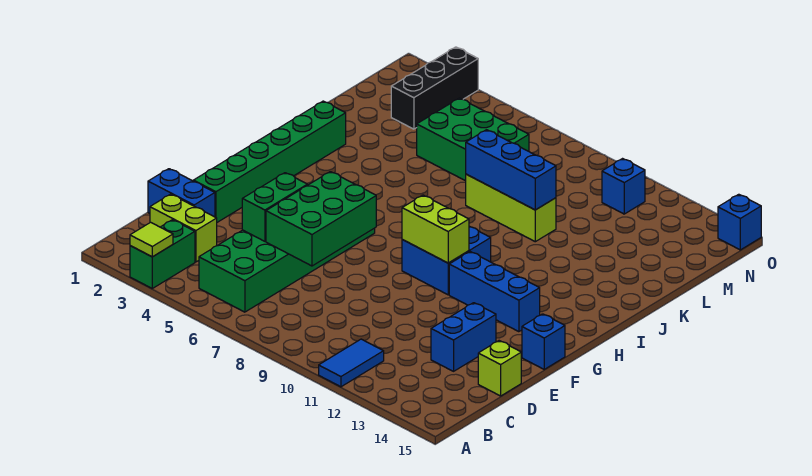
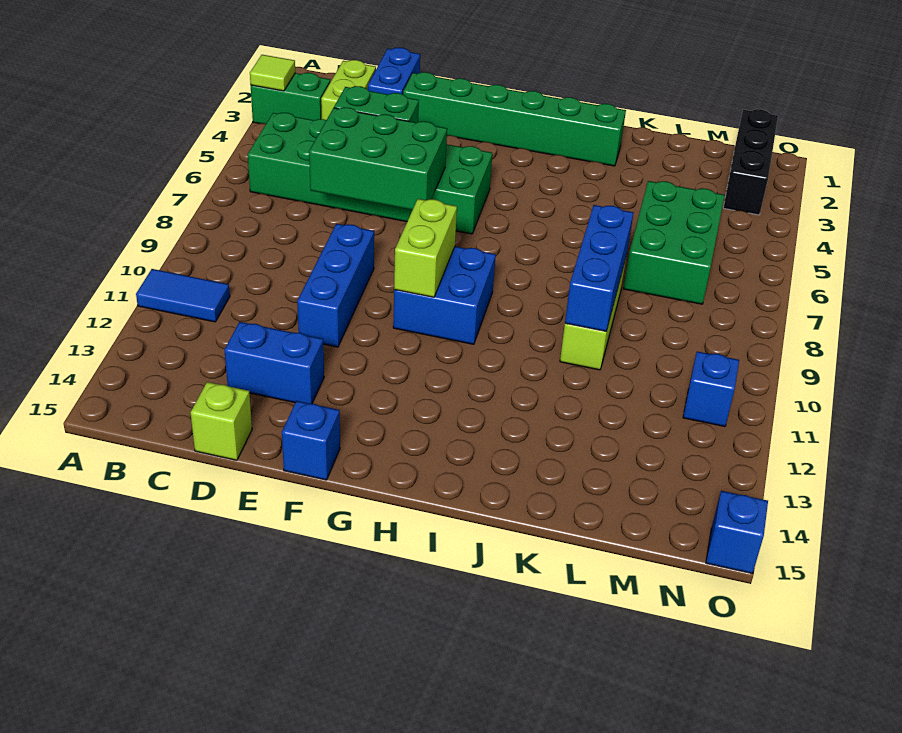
blue brick G11:G13 level 1 -> blue brick E9:E11 level 1
black brick M3:O3 level 1 -> black brick N1:N3 level 1

